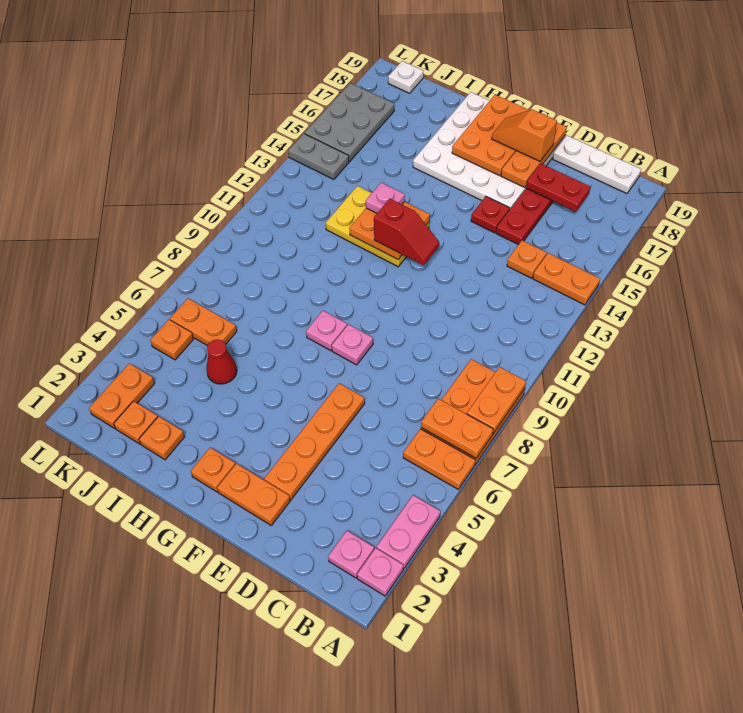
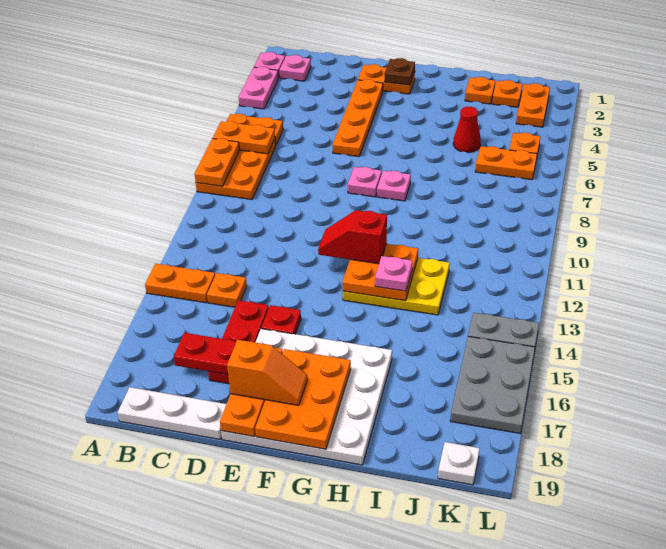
none -> brown plate F2 level 2
orange plate G2 level 1 -> none

